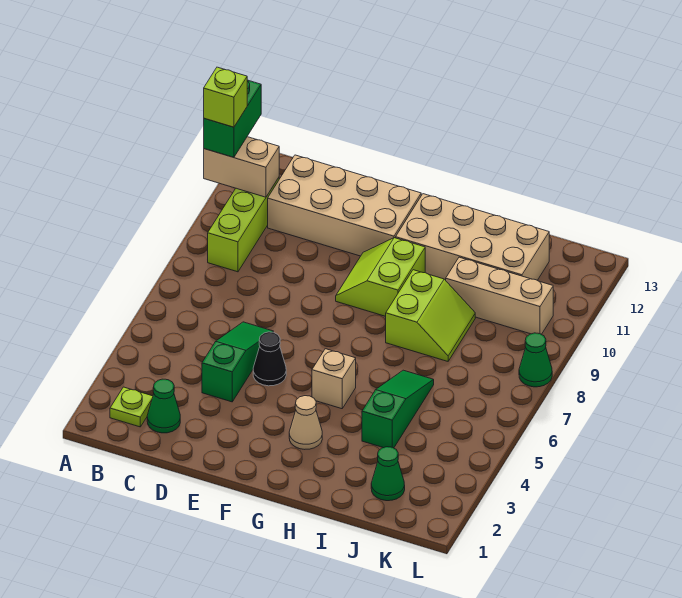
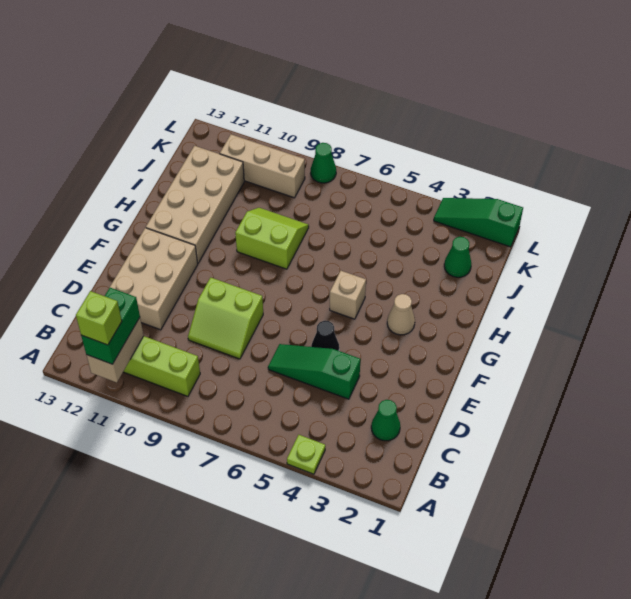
green brick A11:A12 level 3 -> green brick A11:B11 level 3
lime plate B2 level 1 -> lime plate A4 level 1
tan brick C11:F12 level 1 -> tan brick D11:F12 level 1
lime slope F9:G10 level 1 top G -> lime slope D8:E9 level 1 top E
green slope I4:I6 level 1 top 4 -> green slope L1:L3 level 1 top 1
tan brick I10:K10 level 1 -> tan brick K9:K11 level 1

